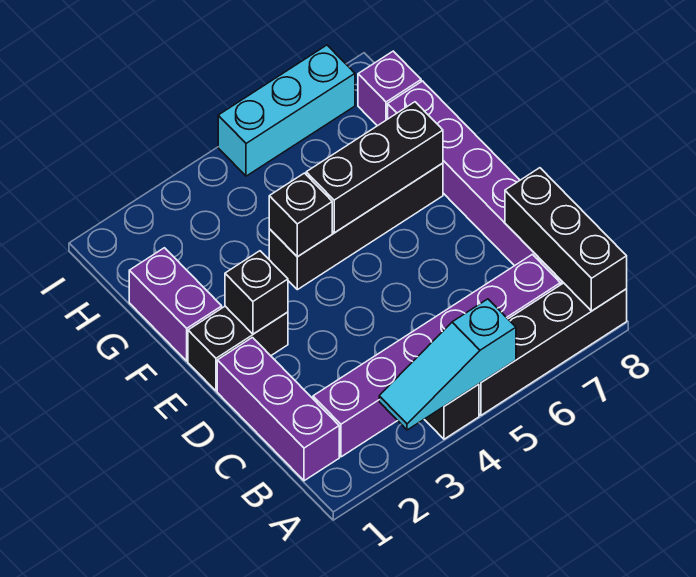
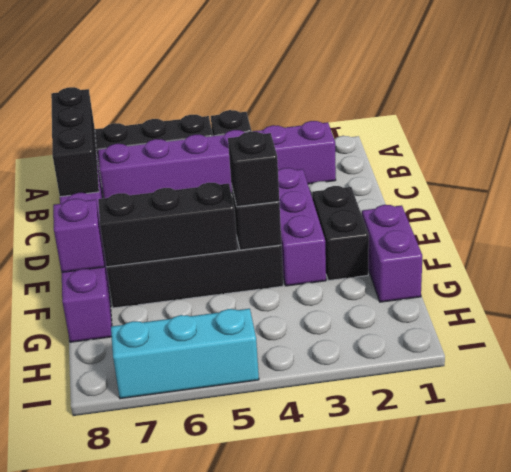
cyan slope A3:A5 level 2 top 5 -> none
purple brick B1:D1 level 1 -> purple brick D3:F3 level 1
black brick E1:E2 level 1 -> black brick E2:F2 level 1
black brick E2 level 2 -> black brick F4 level 3
purple brick H8 level 1 -> purple brick F8 level 2

